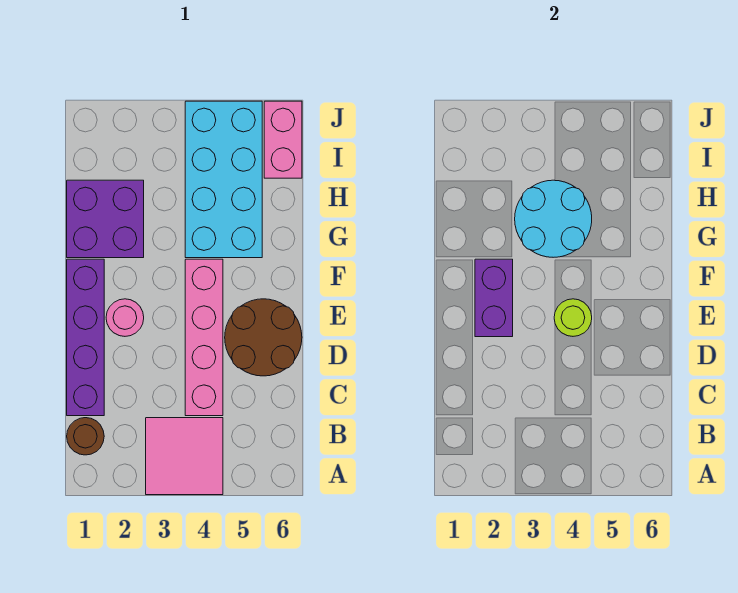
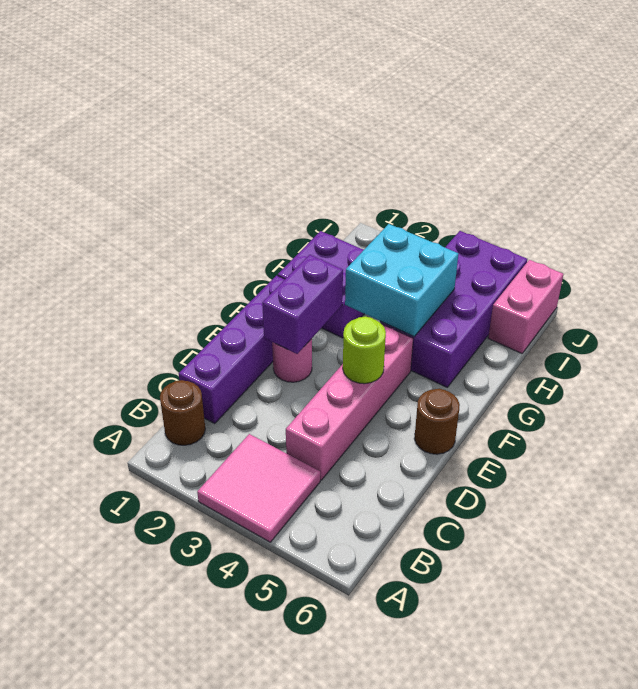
brown round brick D5:E6 level 1 -> brown round brick E6 level 1
cyan round brick G3:H4 level 2 -> cyan brick G3:H4 level 2
cyan brick G4:J5 level 1 -> purple brick G4:J5 level 1

